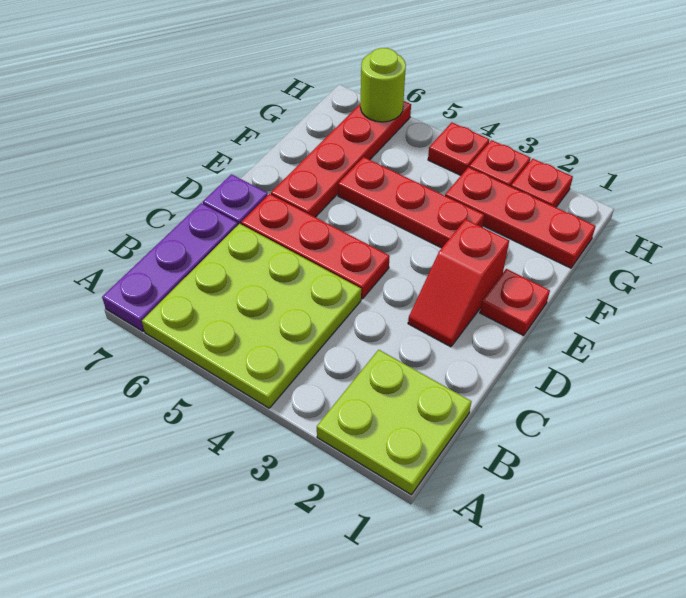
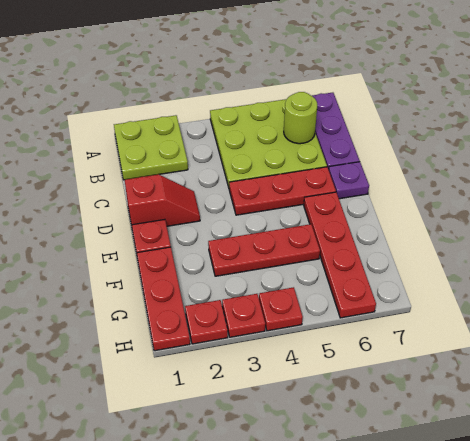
red slope D2:E2 level 1 top E -> red slope D1:D2 level 1 top 1
red plate G1:G3 level 1 -> red plate F1:H1 level 1
lime round brick H6 level 2 -> lime round brick B6 level 2

